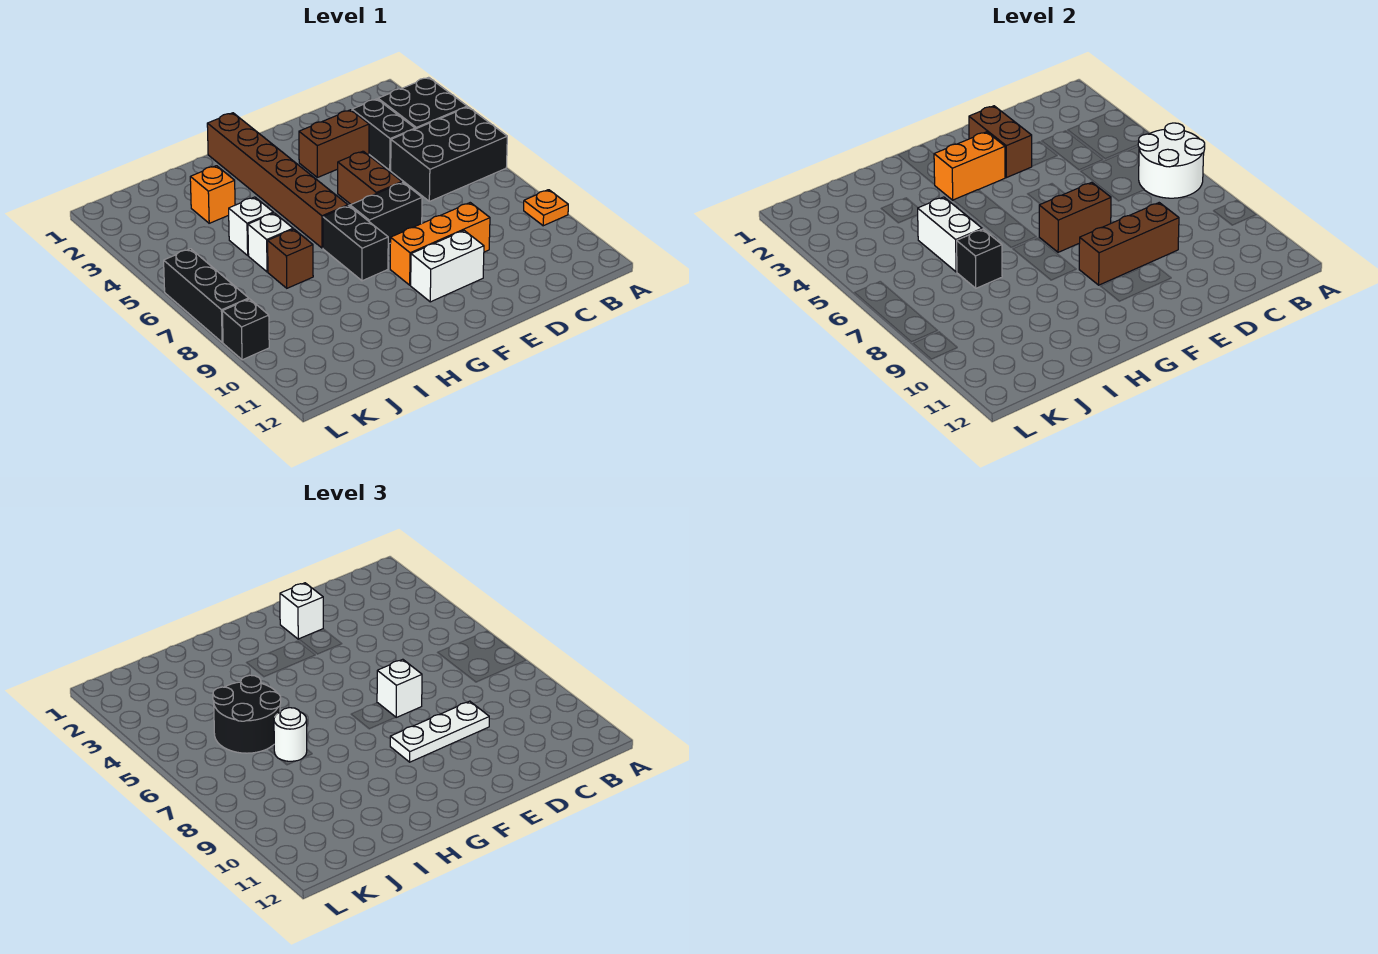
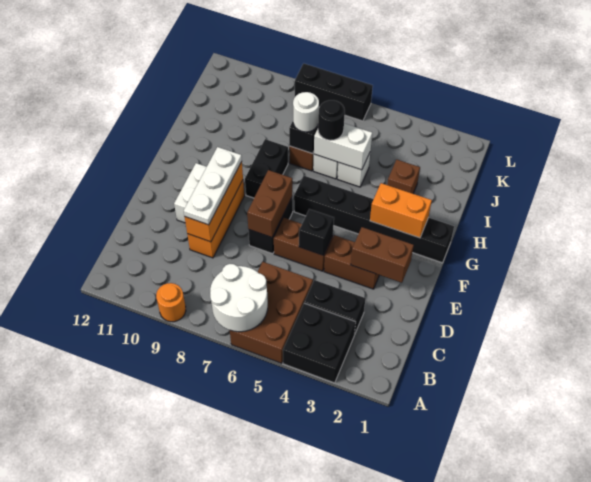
black brick A5:C6 level 1 -> brown brick A5:C6 level 1
orange plate A9 level 1 -> orange round brick A9 level 1
brown brick D3:E3 level 1 -> brown brick E3:E4 level 1
brown brick D9:F9 level 2 -> orange brick D9:F9 level 2
white brick E2 level 3 -> none
white brick E7 level 3 -> none
orange brick F3:G3 level 2 -> orange brick G2:G3 level 2
brown brick G1:G6 level 1 -> black brick G1:G6 level 1
black brick G7:G8 level 1 -> black brick G8:H8 level 1
orange brick I3 level 1 -> brown brick I3 level 1
black round brick I5:J6 level 3 -> black round brick I6 level 3
black brick L9 level 1 -> black brick E5 level 2

